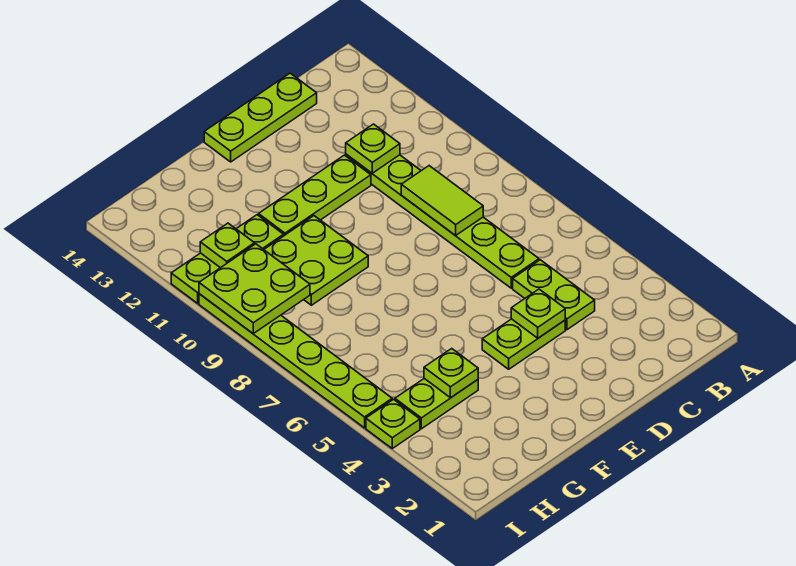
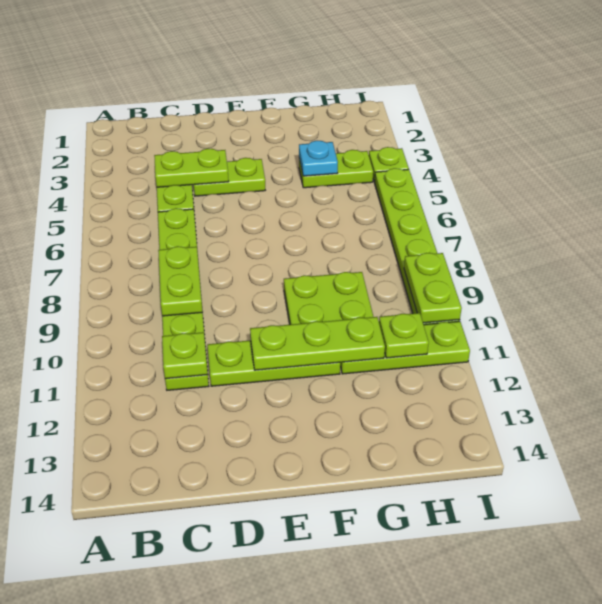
lime tile C8:C9 level 2 -> lime plate C8:C9 level 2
lime plate C14:E14 level 1 -> lime plate E11:G11 level 2
lime plate D4 level 2 -> lime plate C4:D4 level 2
lime plate G4 level 2 -> cyan plate G4 level 2
lime plate H9:I10 level 2 -> lime plate I9:I10 level 2

